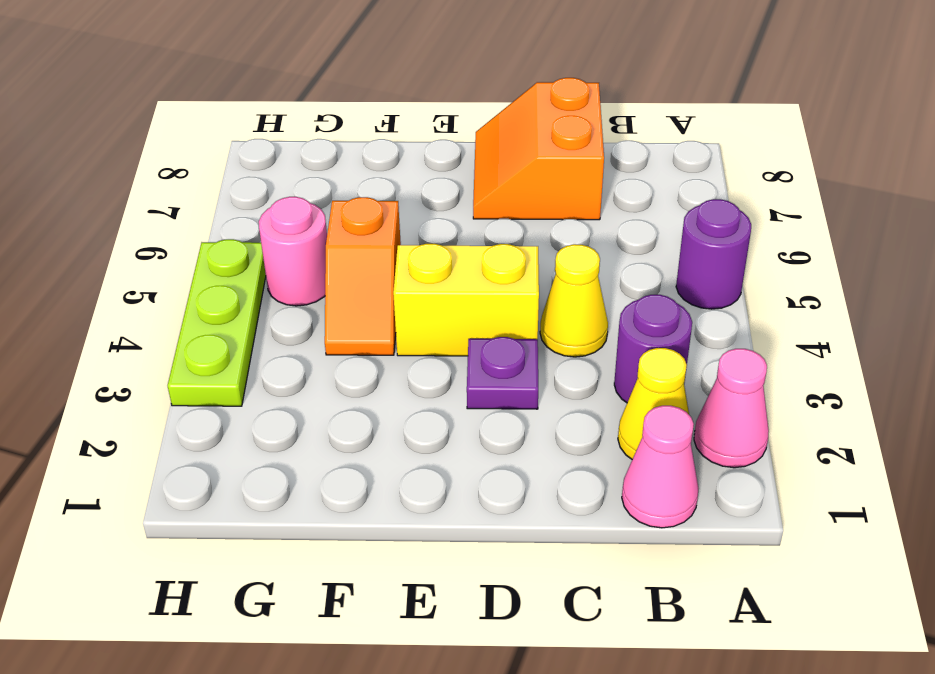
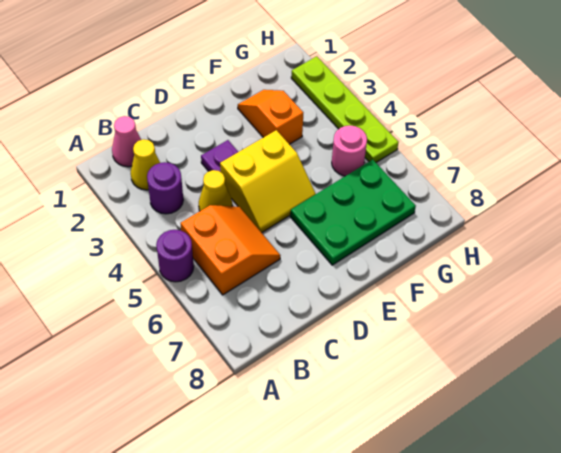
pink cone A2 level 1 -> none
orange slope C7:D8 level 1 top C -> orange slope B5:C6 level 1 top B
none -> green plate E6:G7 level 1
orange slope F4:F5 level 1 top 5 -> orange slope F2:F3 level 1 top 3
lime plate H3:H5 level 1 -> lime plate H2:H5 level 1

